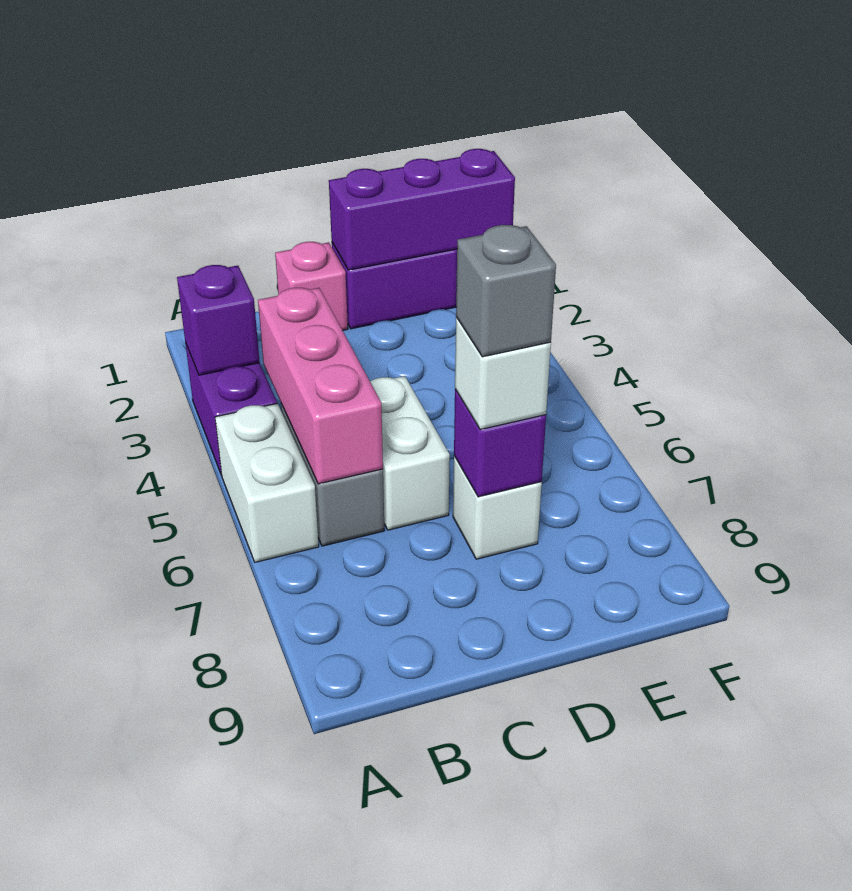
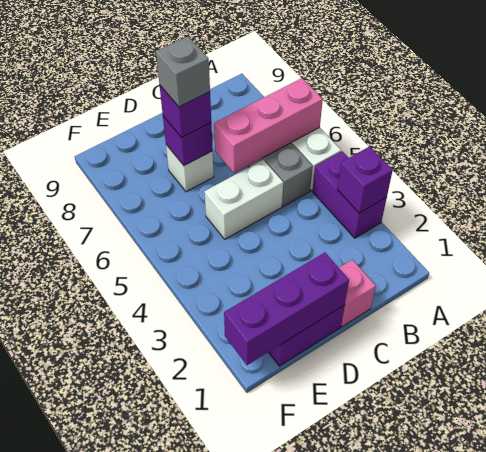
pink brick B4:B6 level 2 -> pink brick A6:C6 level 2
white brick C5:C6 level 1 -> white brick C5:D5 level 1
white brick D7 level 3 -> purple brick D7 level 3

